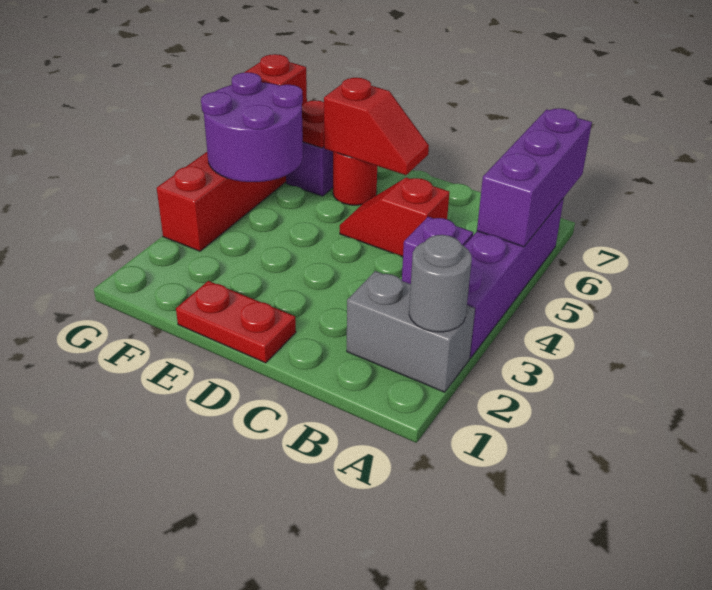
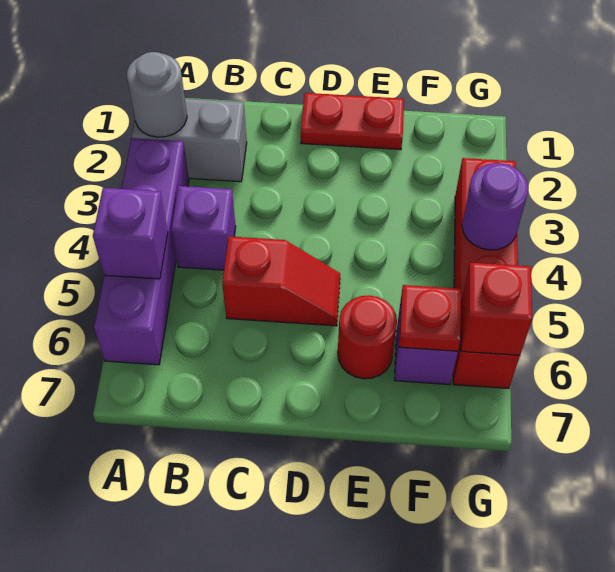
purple brick A5:A7 level 2 -> purple brick A5 level 2
red slope D6:E6 level 2 top E -> none
purple round brick F4:G5 level 2 -> purple round brick G4 level 2

